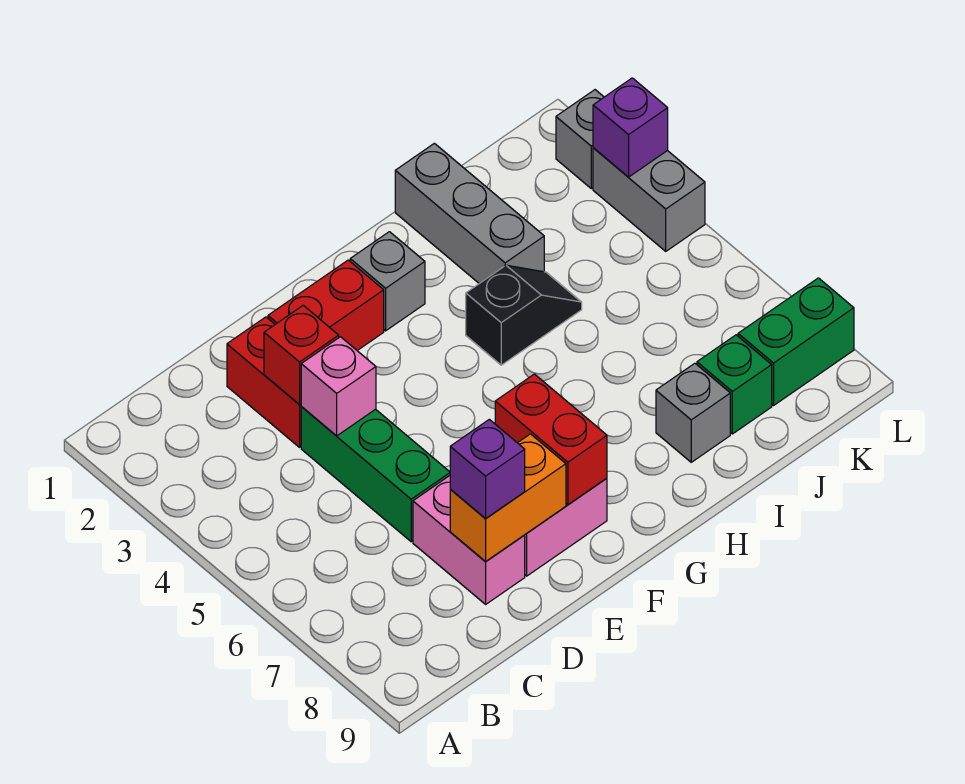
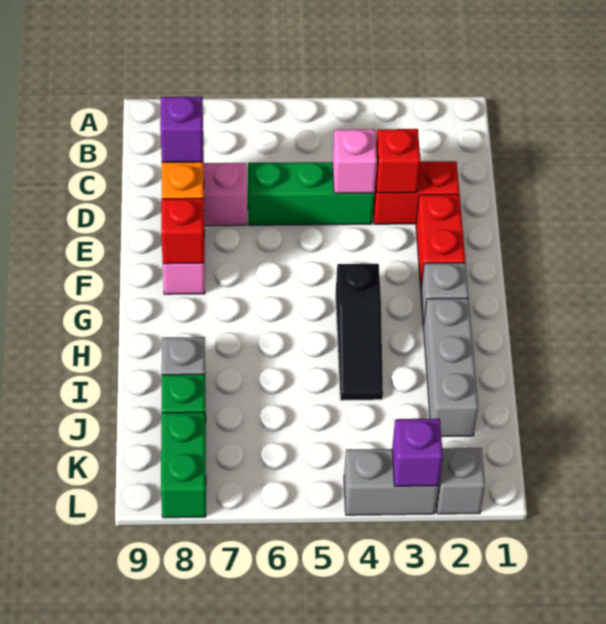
red brick F7:F8 level 2 -> red brick F8 level 2
black slope H4:I4 level 1 top H -> black slope G4:I4 level 1 top G
grey brick I1:I3 level 1 -> grey brick H2:J2 level 1

